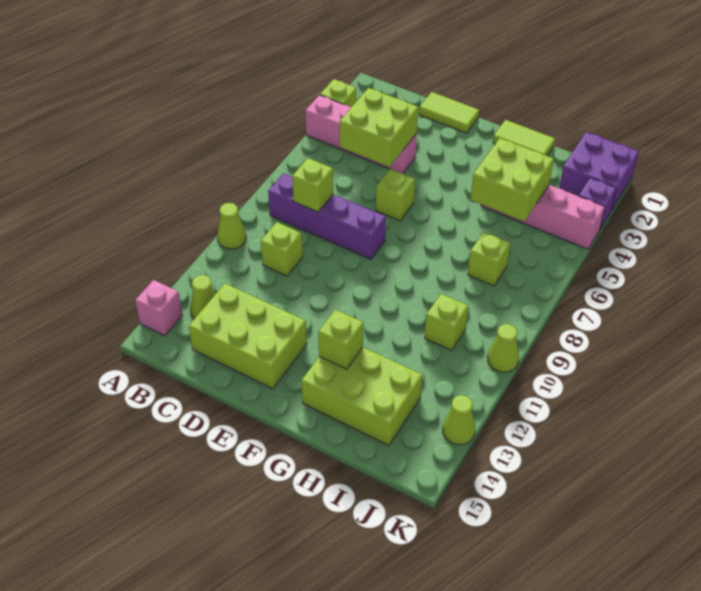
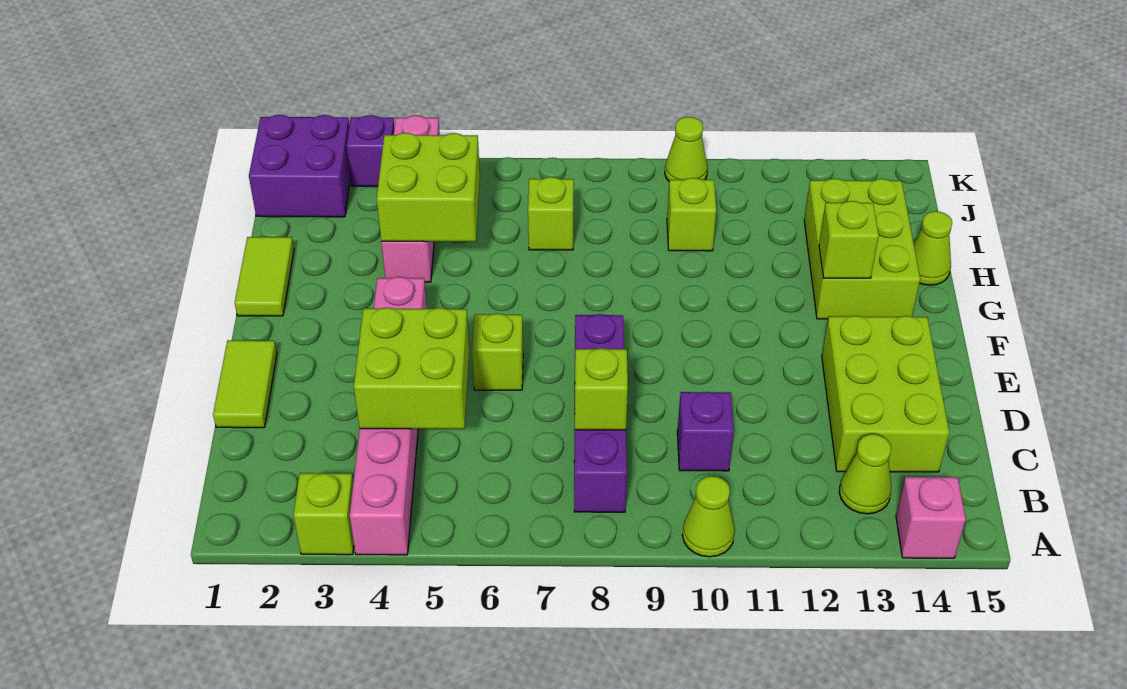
pink brick A4:D4 level 1 -> pink brick A4:F4 level 1
lime brick C10 level 1 -> purple brick C10 level 1
lime cone K13 level 1 -> lime cone H15 level 1

